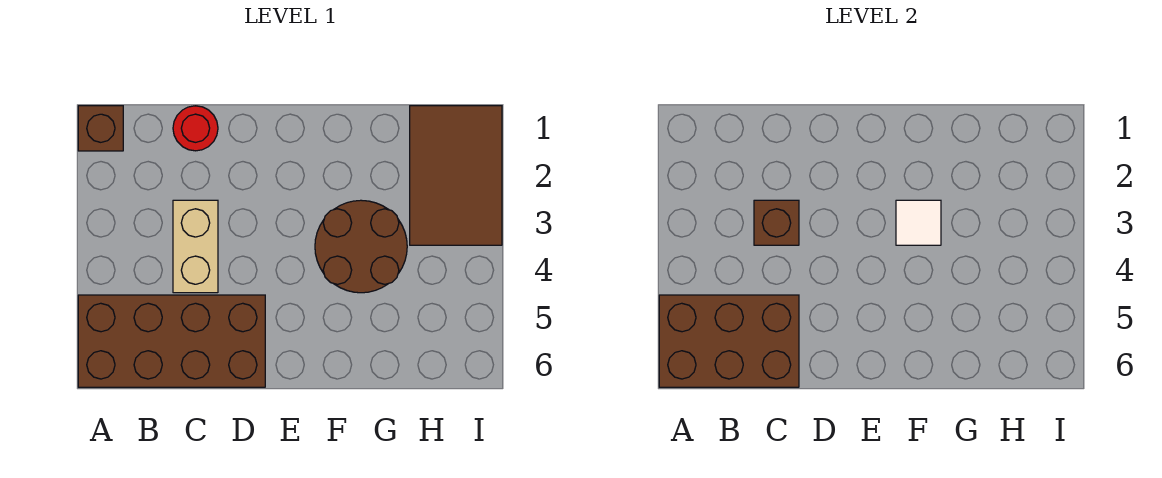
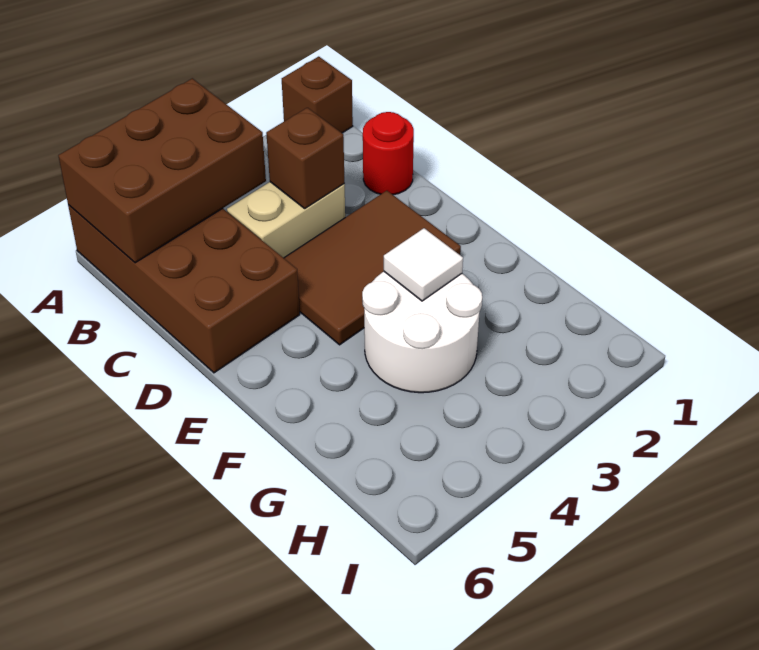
brown brick A5:C6 level 2 -> brown brick A4:B6 level 2
brown round brick F3:G4 level 1 -> white round brick F3:G4 level 1
brown tile H1:I3 level 1 -> brown tile D2:E4 level 1

